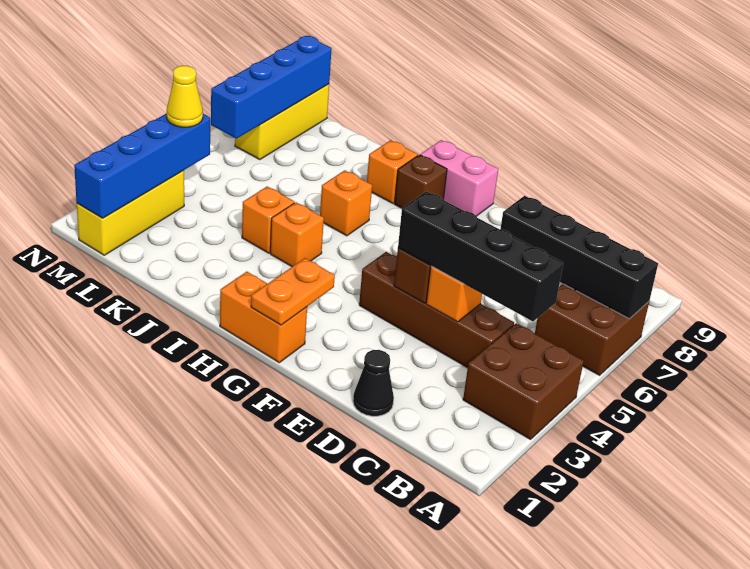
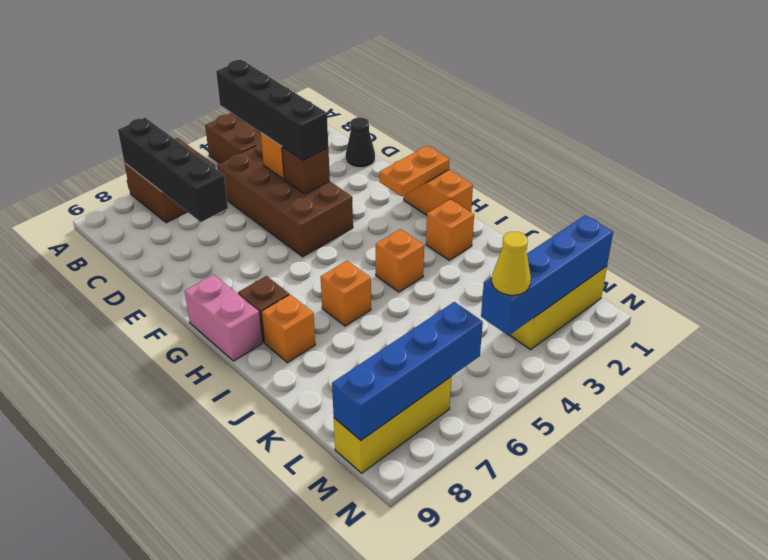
brown brick C4:F4 level 1 -> brown brick C4:F5 level 1
orange brick J4 level 1 -> orange brick I2 level 1

